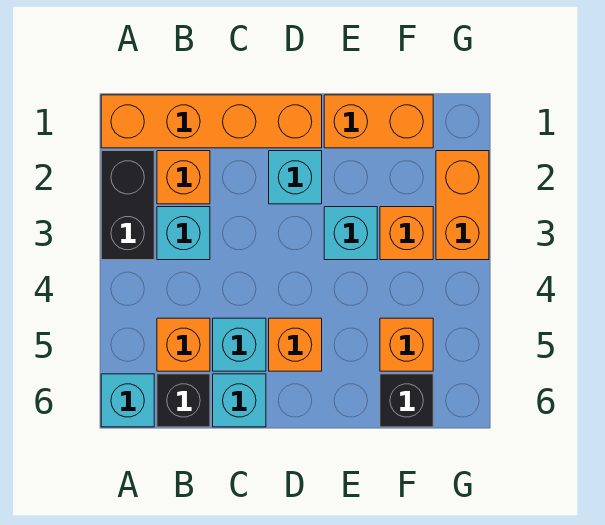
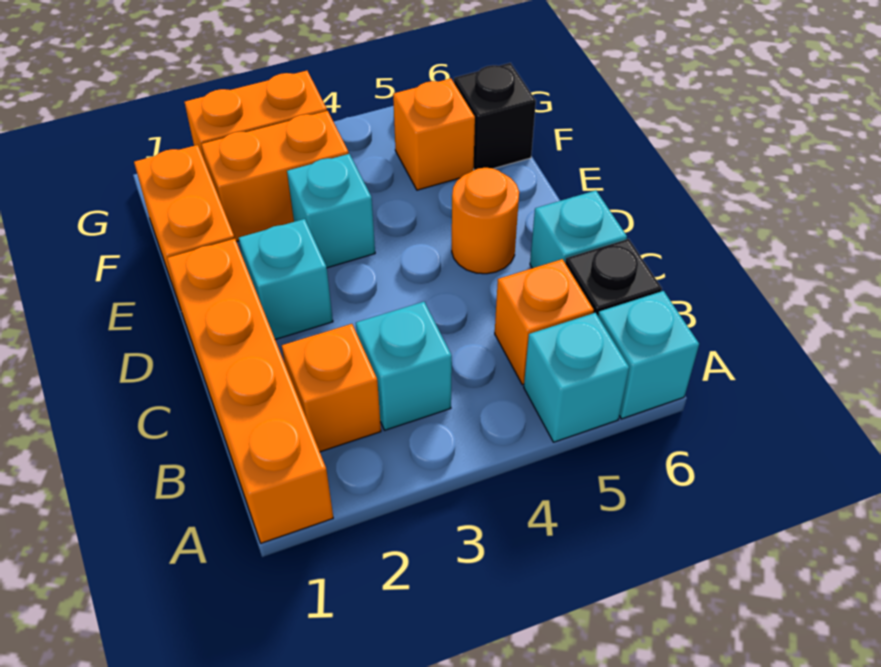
black brick A2:A3 level 1 -> none
cyan brick C5 level 1 -> cyan brick A5 level 1
orange brick D5 level 1 -> orange round brick D5 level 1
orange brick F3 level 1 -> orange brick F2:F3 level 1

